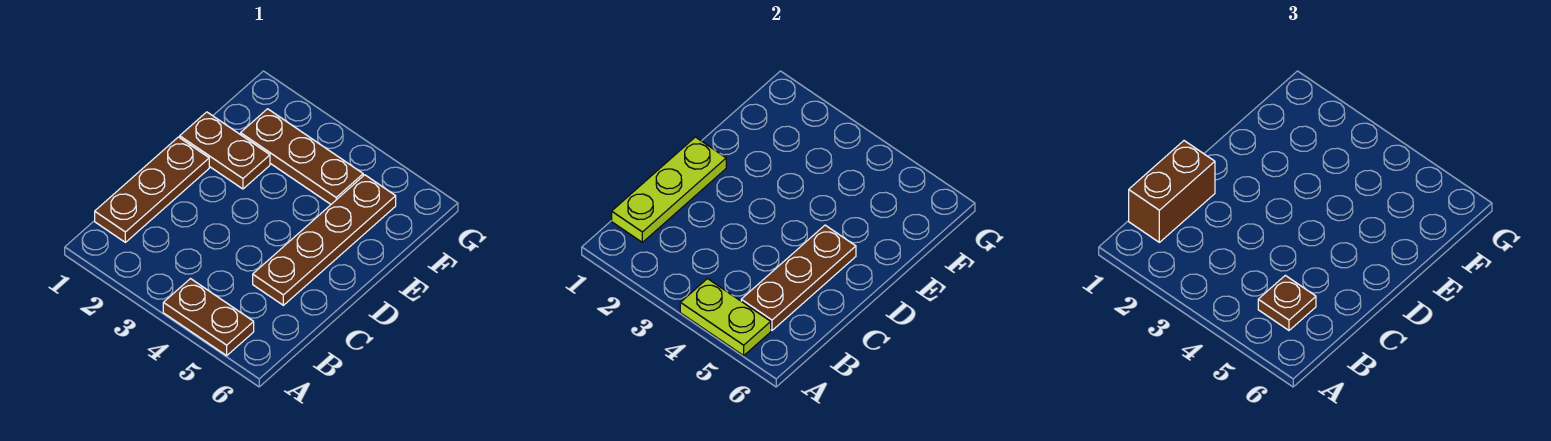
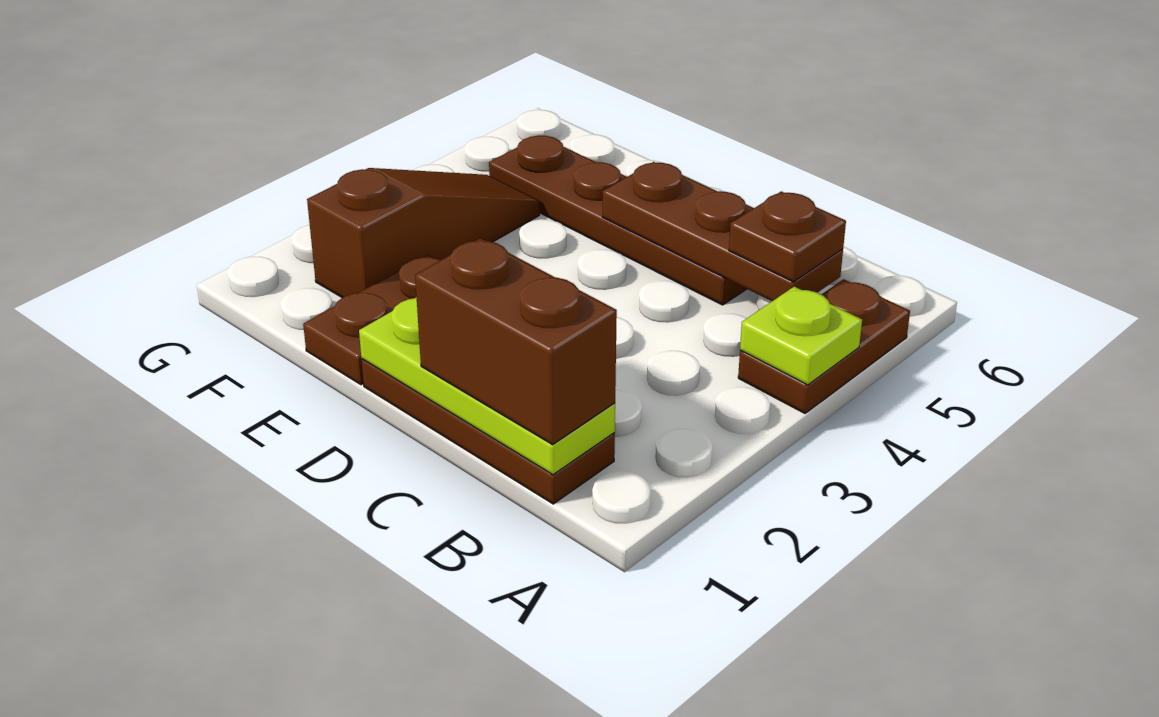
lime plate A4:A5 level 2 -> lime plate A4 level 2
brown plate F2:F4 level 1 -> brown slope F2:F4 level 1 top 2

